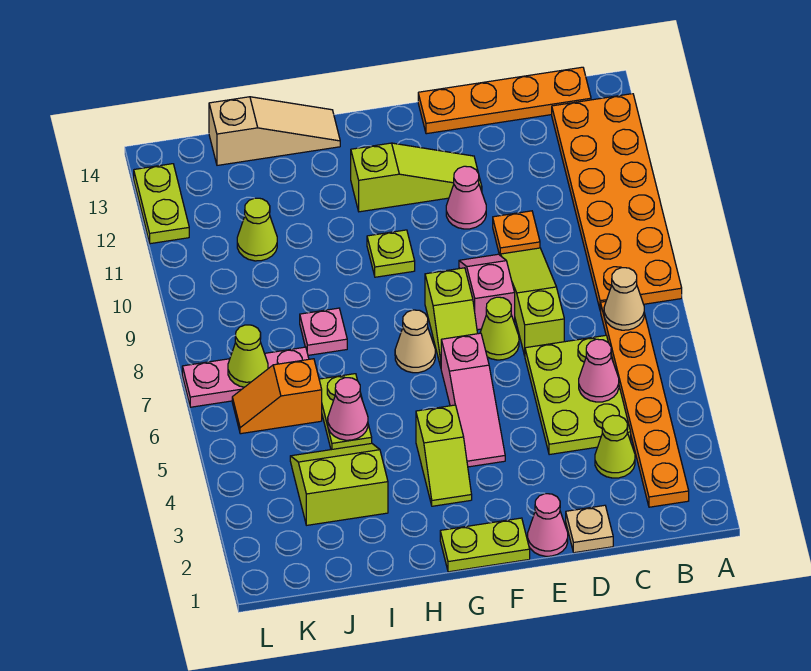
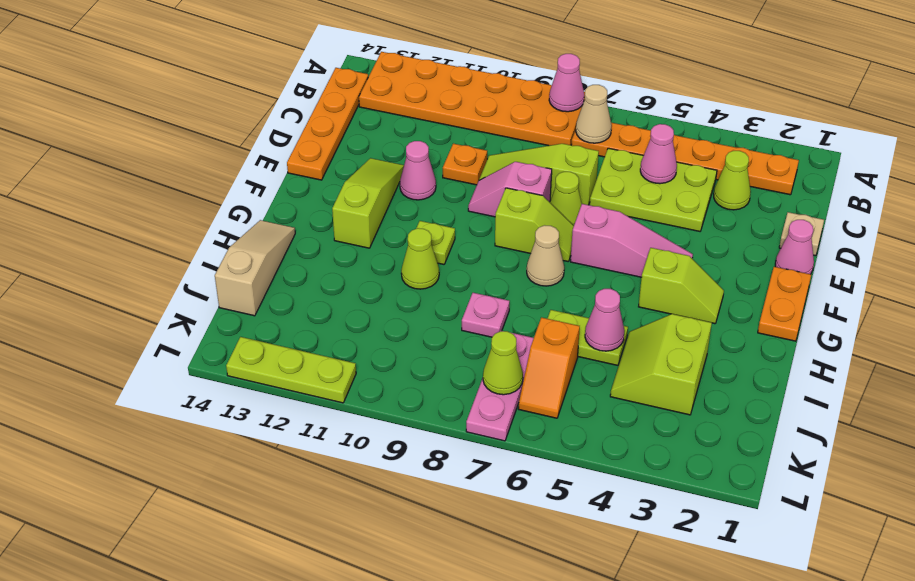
none -> pink cone A8 level 2
lime plate F1:G1 level 1 -> orange plate F1:G1 level 1
lime cone J11 level 1 -> lime cone H10 level 1
lime plate L12:L13 level 1 -> lime plate L11:L13 level 1

